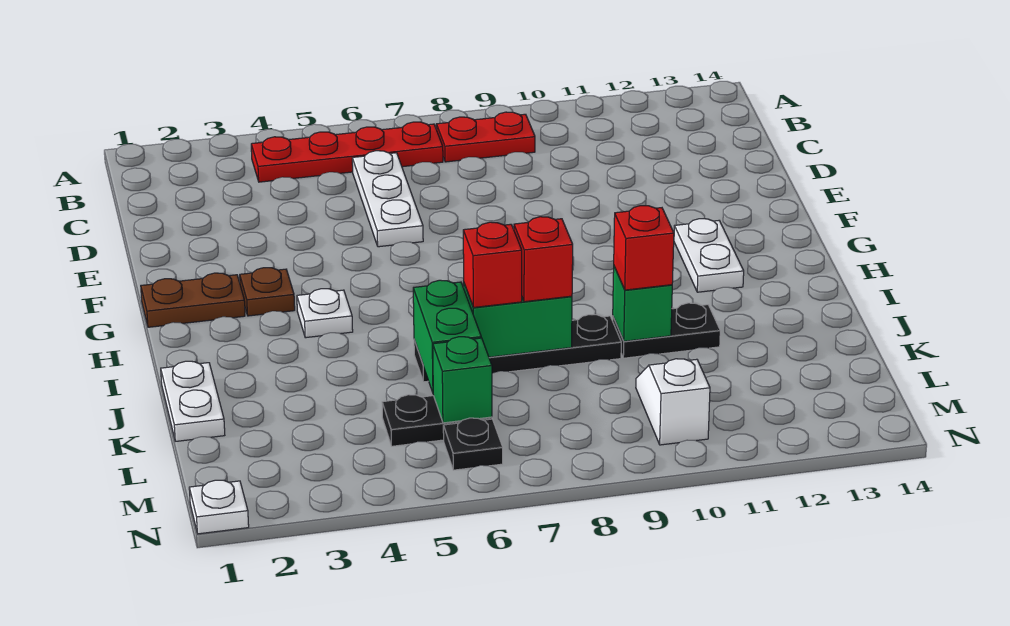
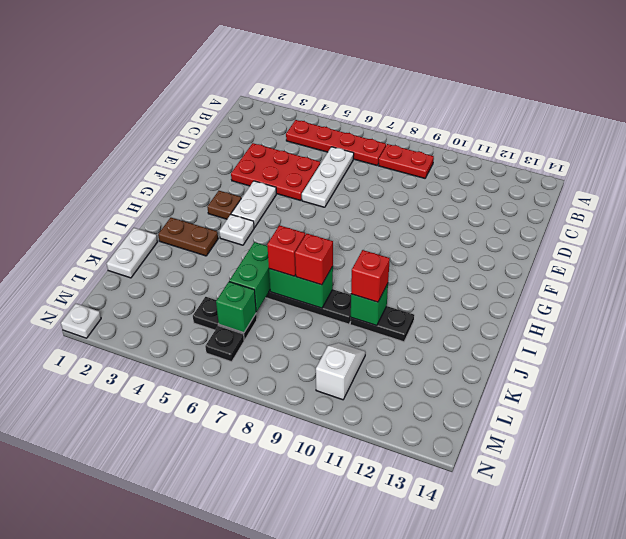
none -> red plate D3:E5 level 1
brown plate G1:G2 level 1 -> brown plate I2:I3 level 1
white plate G12:H12 level 1 -> white plate F4:G4 level 1

